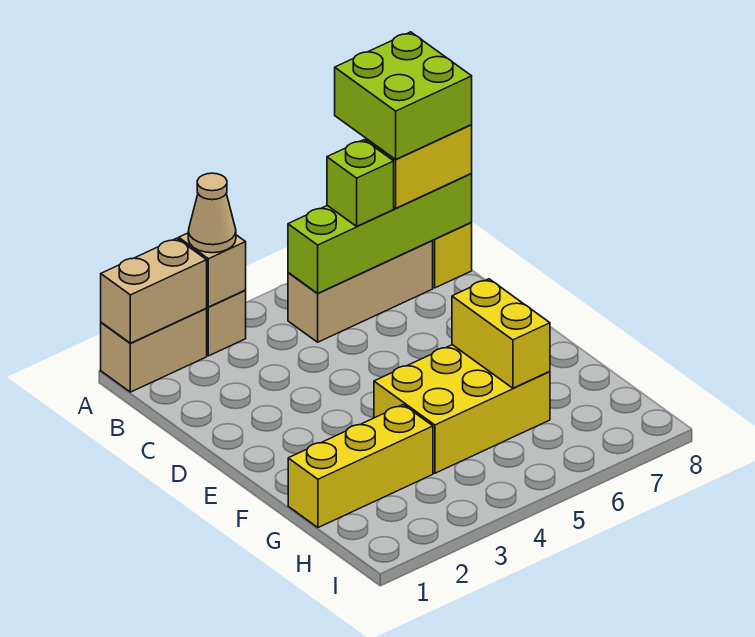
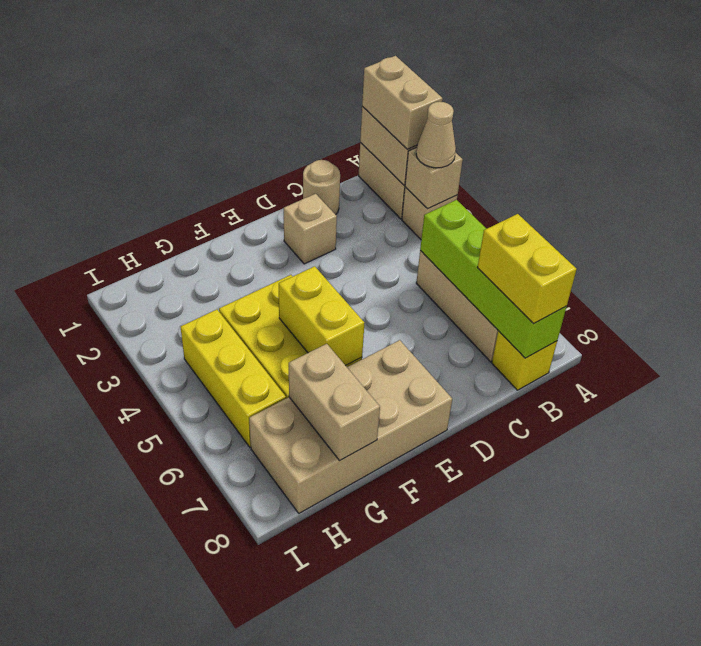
none -> tan brick A1:A2 level 3
lime brick A7:B8 level 4 -> none
lime brick B6 level 3 -> none
none -> tan round brick C1 level 1
none -> tan brick D2 level 1
none -> tan brick E7:H8 level 1
yellow brick F6:G6 level 2 -> yellow brick F5:F6 level 2
yellow brick G1:G3 level 1 -> yellow brick H4:H6 level 1
none -> tan brick G7:G8 level 2

